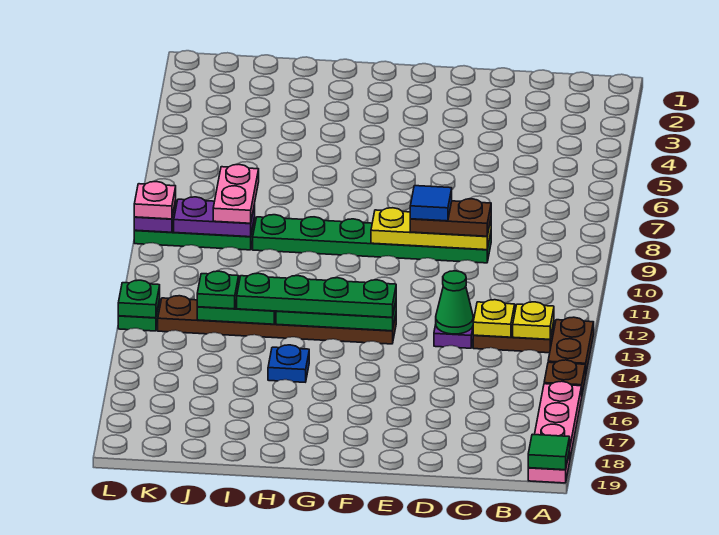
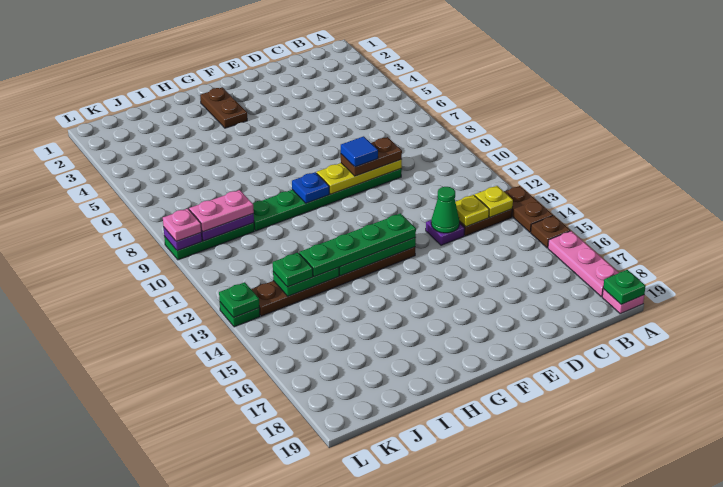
green tile A19 level 2 -> green plate A19 level 2
none -> brown plate G2:G3 level 1
blue plate H15 level 1 -> blue plate G9 level 2
pink plate J8:J9 level 3 -> pink plate J9:K9 level 3

